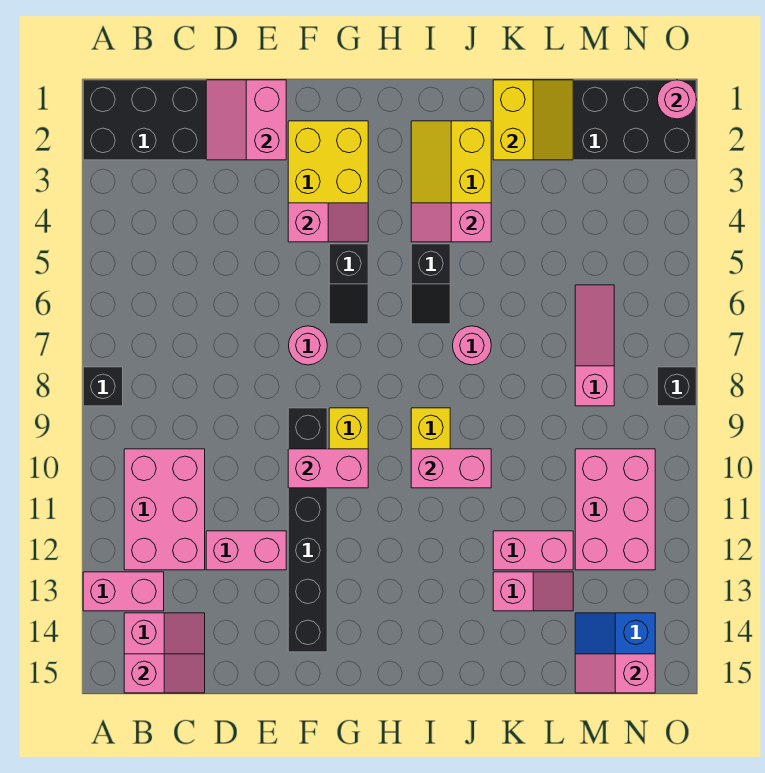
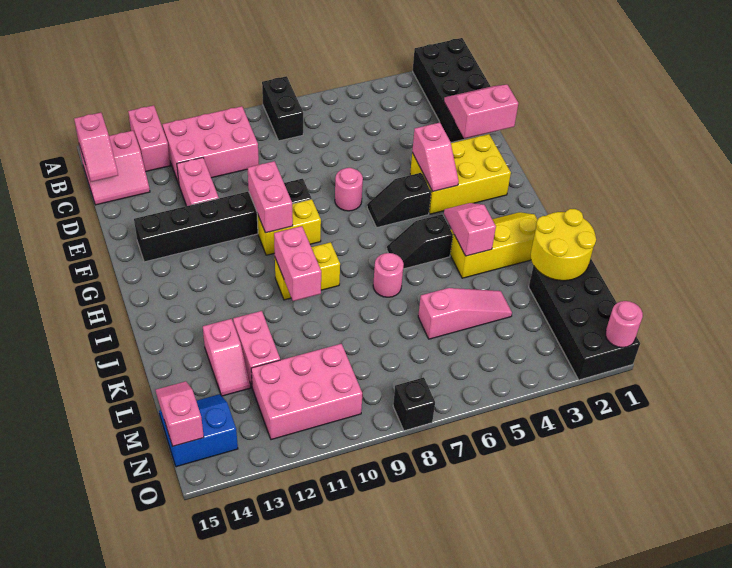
black brick A8 level 1 -> black brick A8:B8 level 1
yellow slope K1:L2 level 2 top K -> yellow round brick K1:L2 level 2
pink slope M6:M8 level 1 top 8 -> pink slope L4:L6 level 1 top 6

